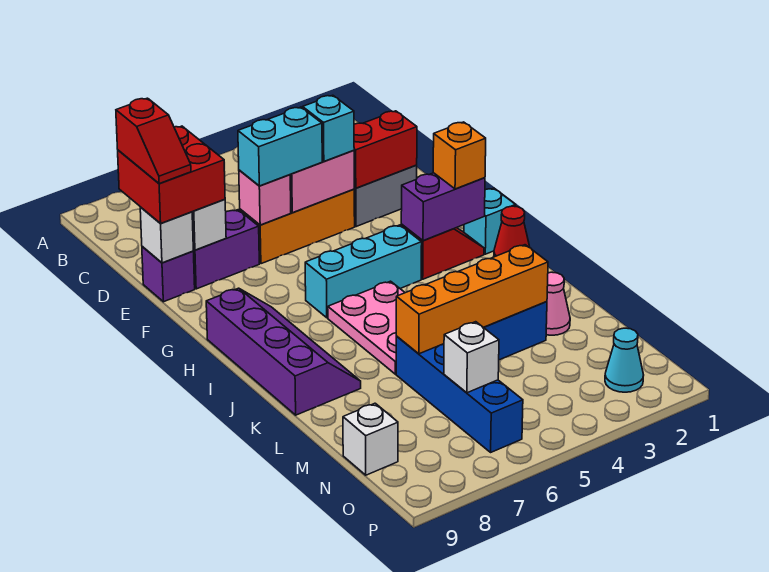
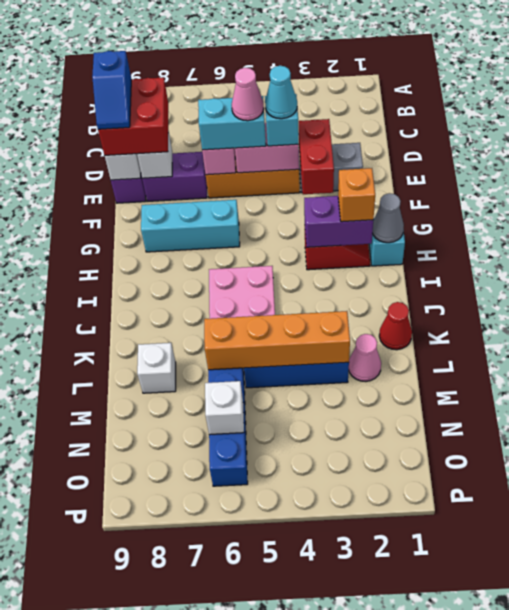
red slope D9:E9 level 4 top D -> blue slope D9:E9 level 4 top D
red brick E2:E3 level 2 -> red brick E3:F3 level 2
none -> pink cone E5 level 4
none -> grey cone H1 level 2
cyan brick H4:H6 level 1 -> cyan brick G6:G8 level 1
purple slope H8:K9 level 1 top 9 -> none
red cone I1 level 1 -> red cone K1 level 1
white brick N9 level 1 -> white brick L8 level 1
cyan cone O2 level 1 -> cyan cone E4 level 4

